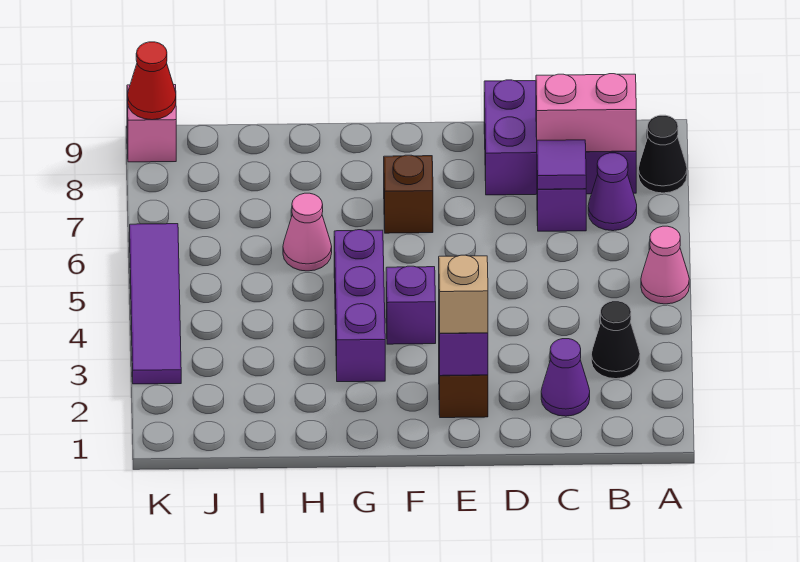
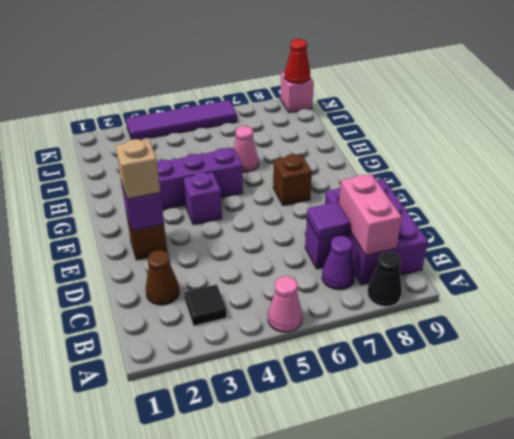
black cone B3 level 1 -> black tile B3 level 1
purple cone C2 level 1 -> brown cone C2 level 1

